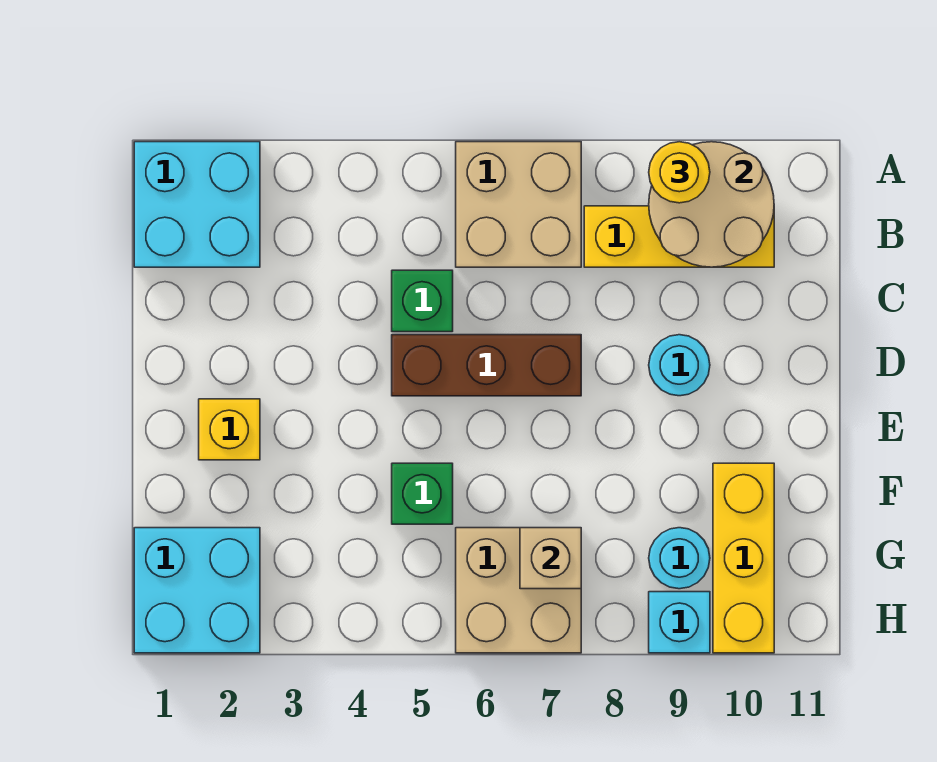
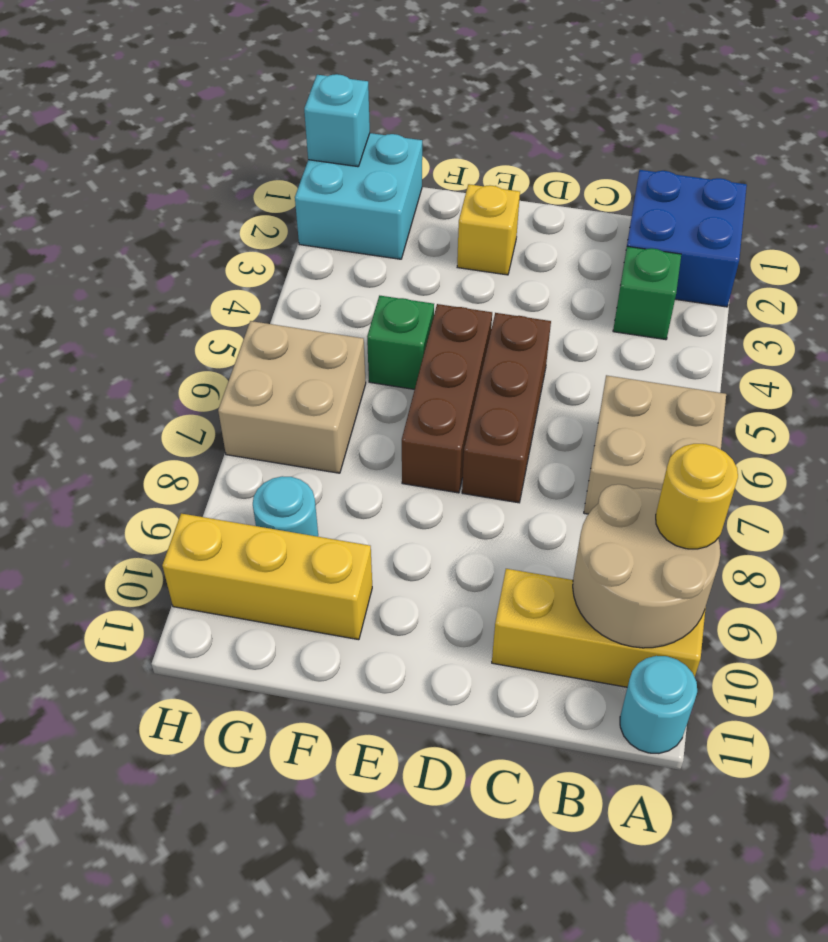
cyan brick A1:B2 level 1 -> blue brick A1:B2 level 1
yellow brick B8:B10 level 1 -> yellow brick A10:C10 level 1
green brick C5 level 1 -> green brick B3 level 1
cyan round brick D9 level 1 -> cyan round brick A11 level 1
none -> brown brick E5:E7 level 1
tan brick G7 level 2 -> none
cyan brick H9 level 1 -> cyan brick H1 level 2

